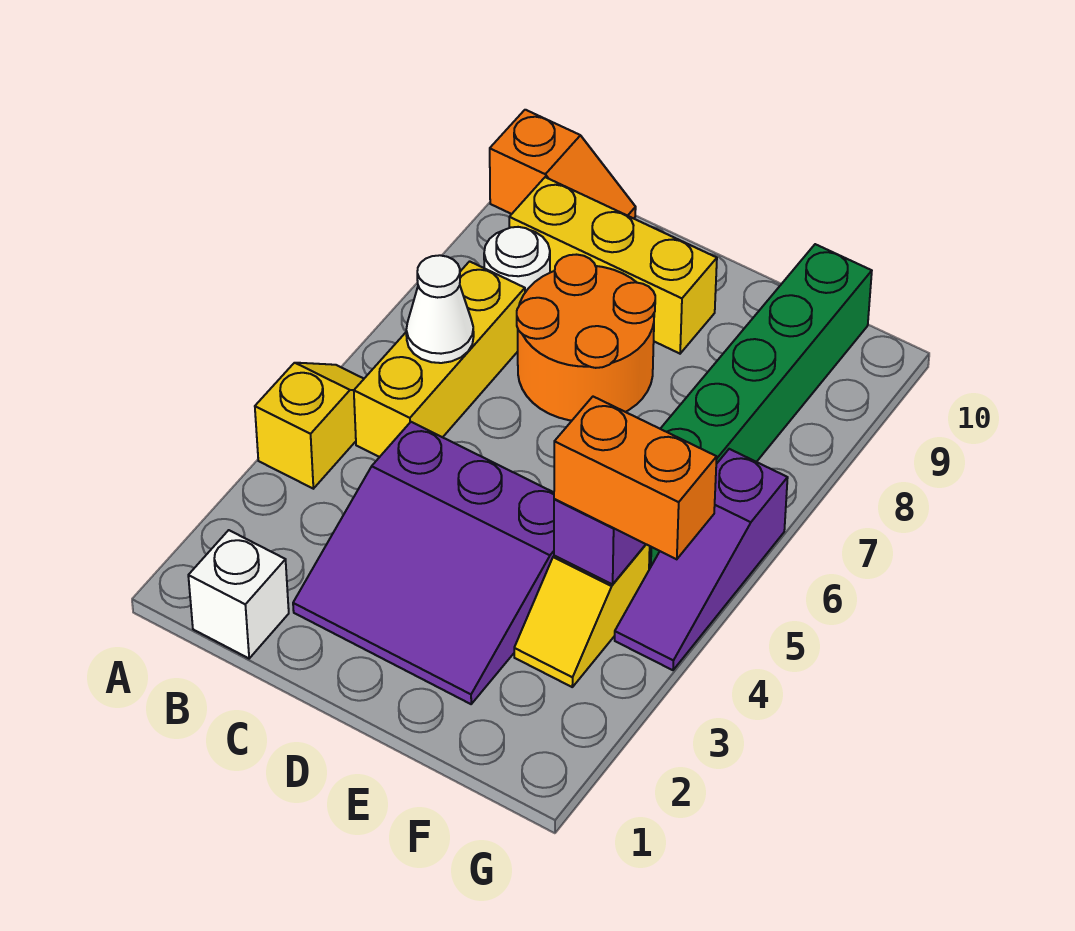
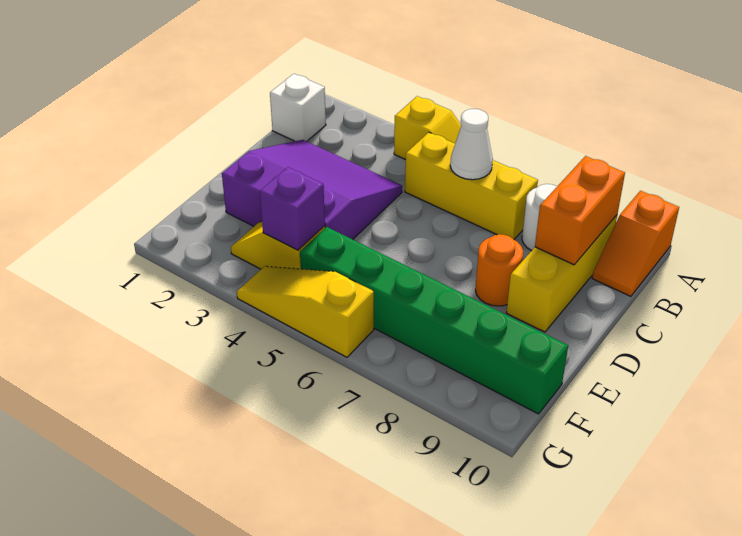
purple slope C2:E4 level 1 top 4 -> purple slope C2:E4 level 1 top E
orange round brick C7:D8 level 1 -> orange round brick D8 level 1
orange brick F4:G4 level 3 -> orange brick B9:C9 level 2
purple slope G4:G6 level 1 top 6 -> yellow slope G4:G6 level 1 top 6

